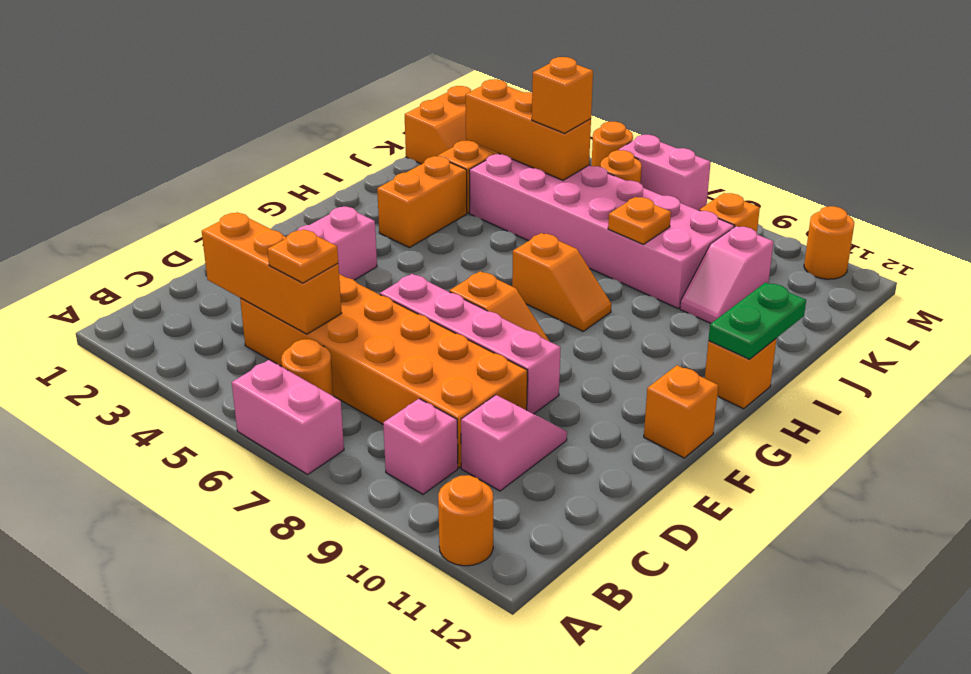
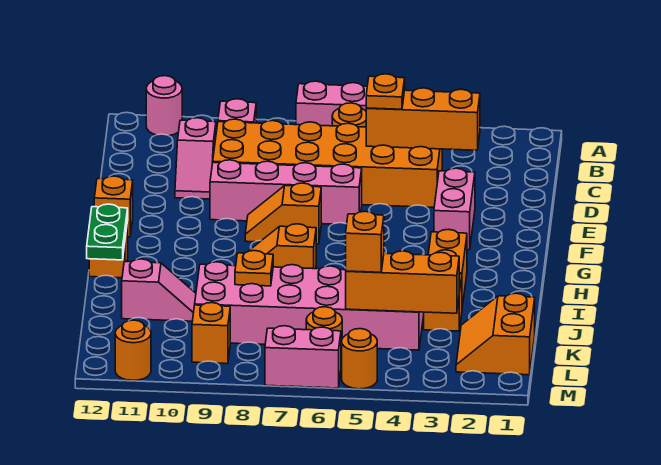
orange round brick A11 level 1 -> pink round brick A11 level 1
pink slope J10:K10 level 1 top K -> pink slope J10:J11 level 1 top 11

